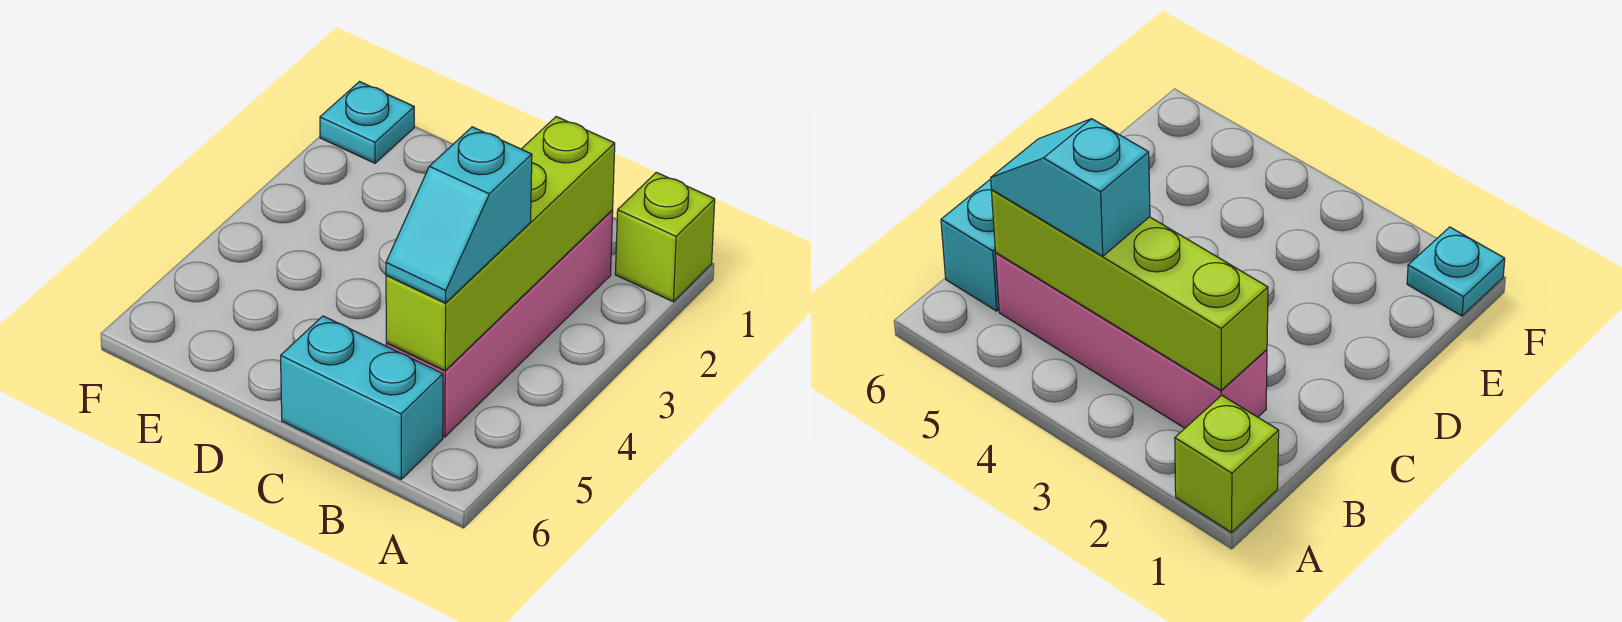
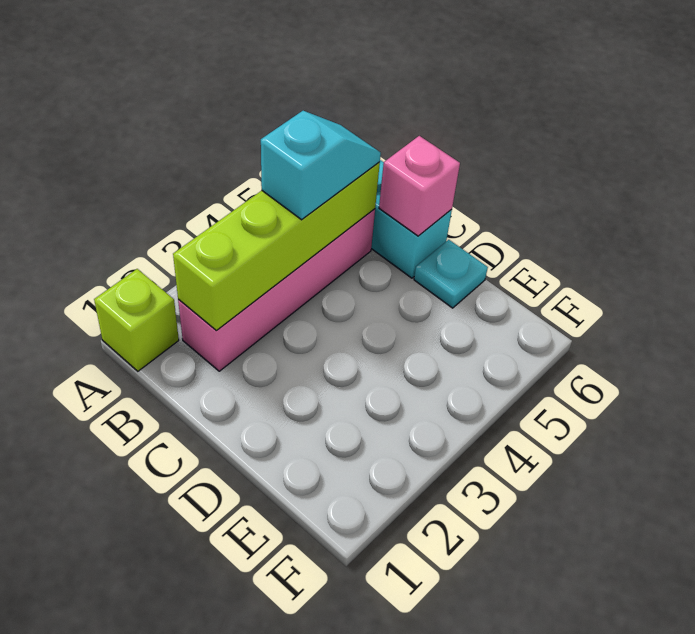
none -> pink brick C6 level 2
cyan plate F1 level 1 -> cyan plate D6 level 1

